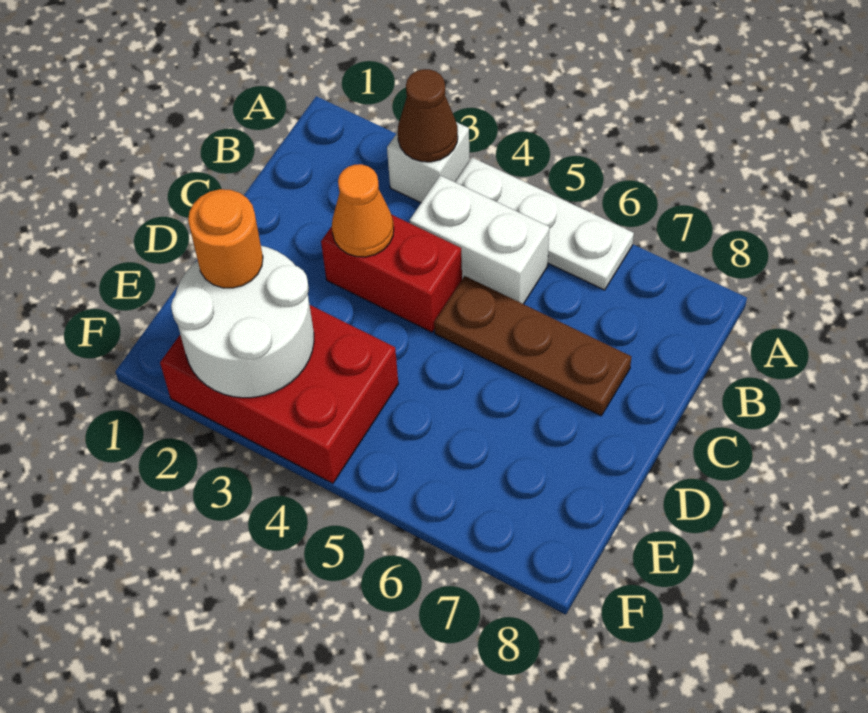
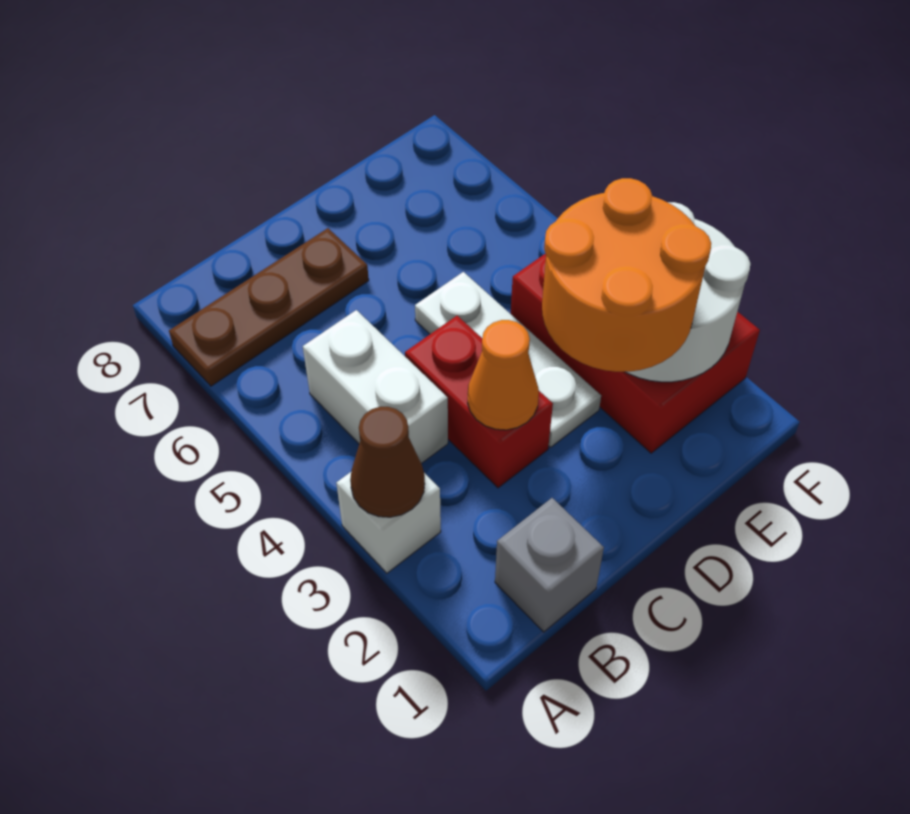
white plate A4:A6 level 1 -> white plate D3:D5 level 1
none -> grey brick B1 level 1
brown plate C5:C7 level 1 -> brown plate A7:C7 level 1
orange round brick E2 level 3 -> orange round brick D2:E3 level 3

